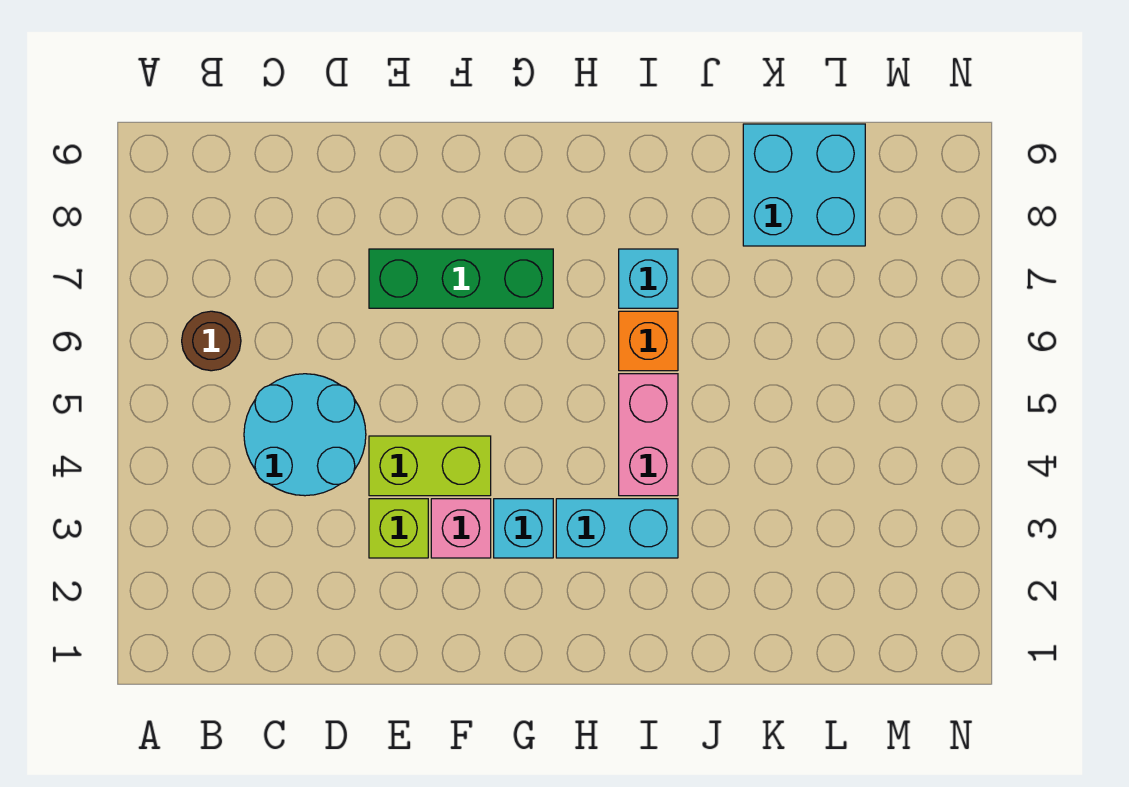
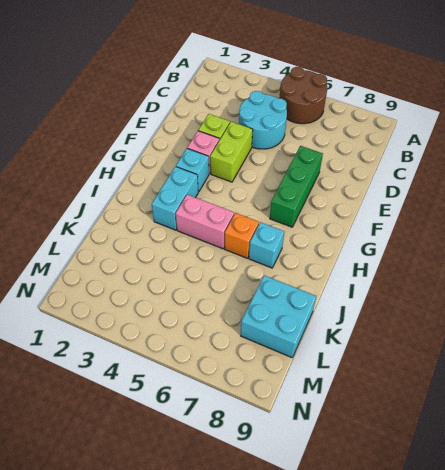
brown round brick B6 level 1 -> brown round brick A5:B6 level 1

